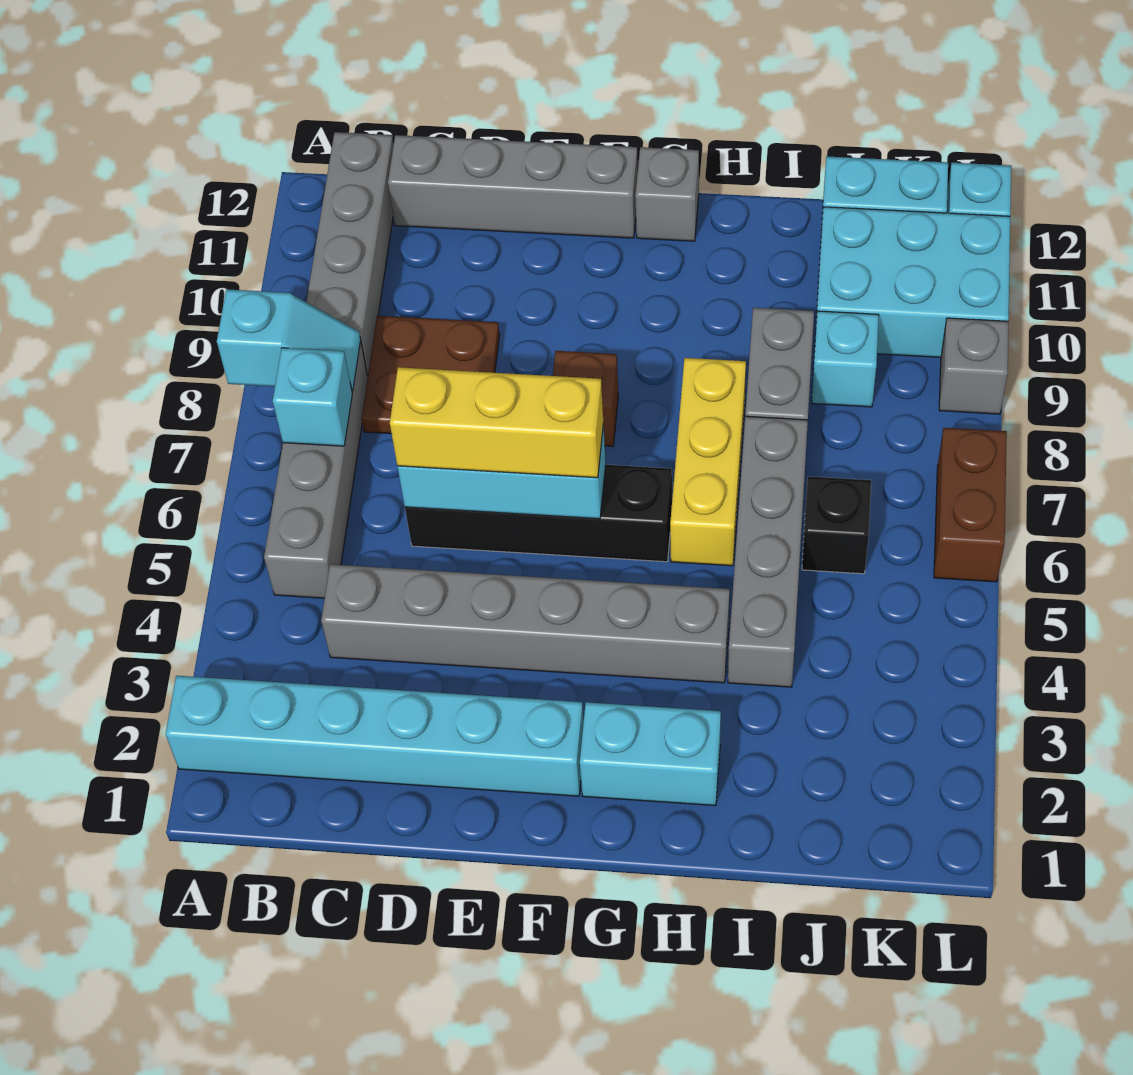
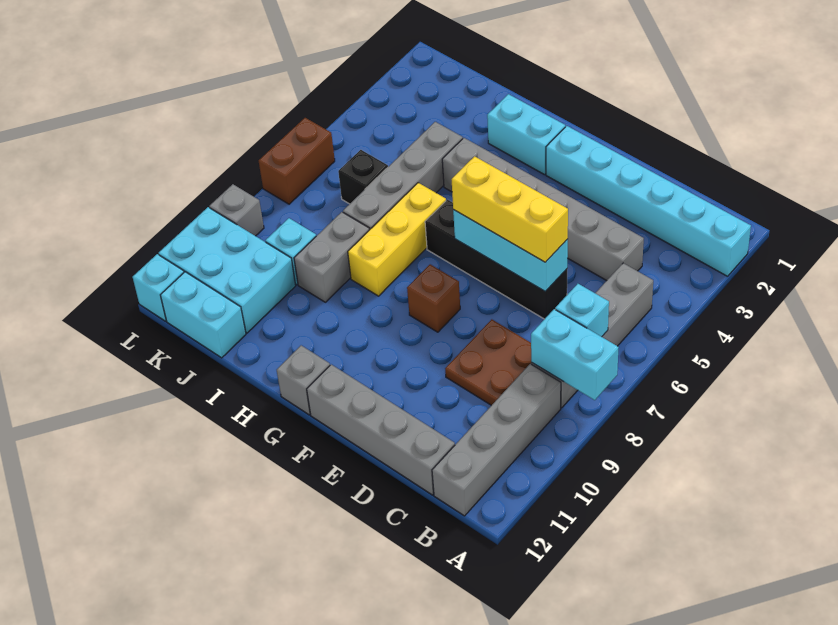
cyan slope A8:B8 level 2 top A -> cyan brick A8:B8 level 2

